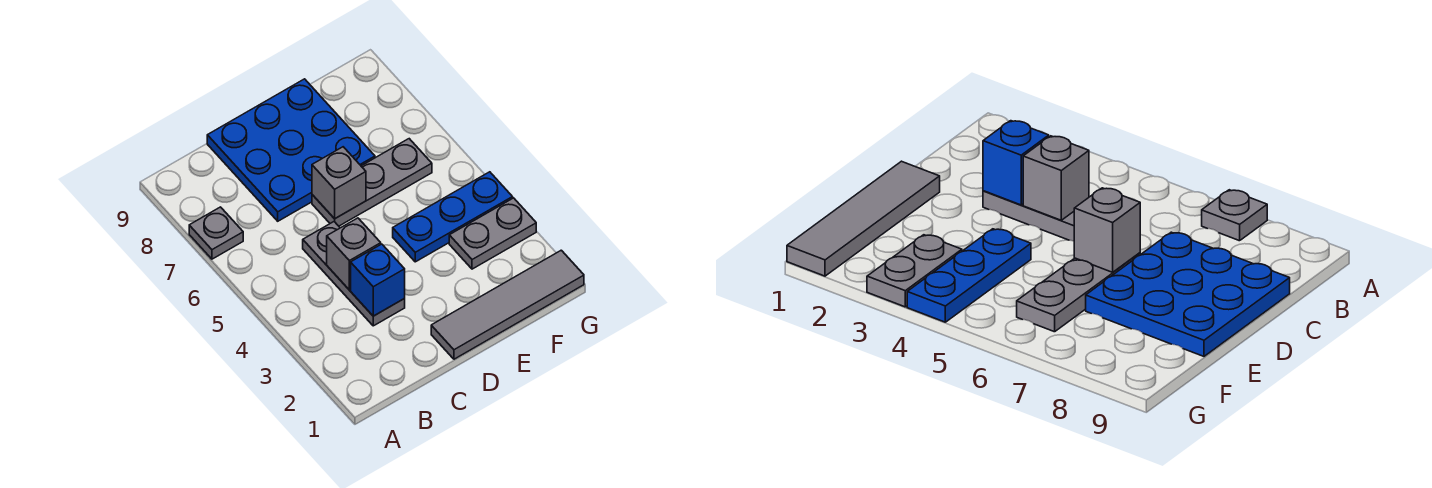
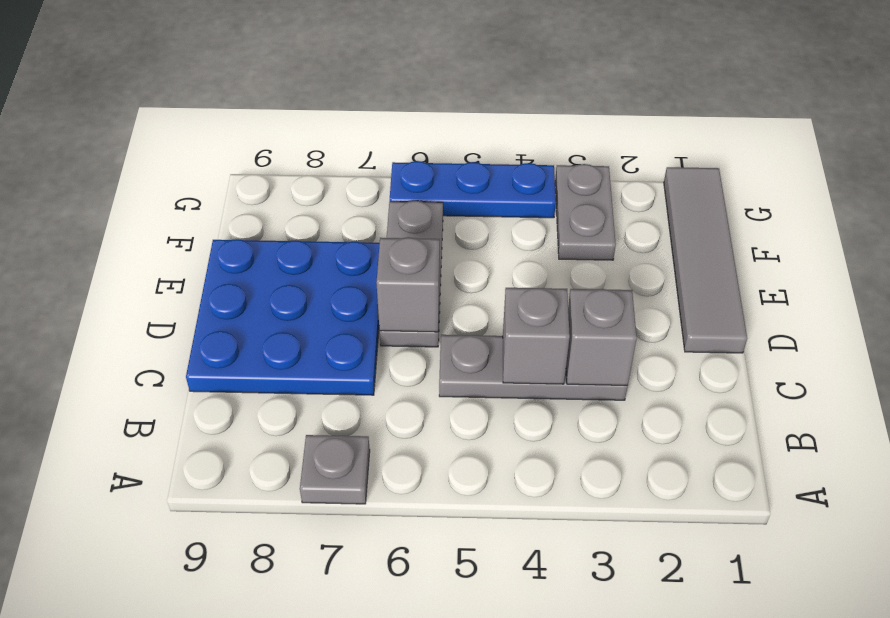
blue brick C3 level 2 -> grey brick C3 level 2
blue plate E4:G4 level 1 -> blue plate G4:G6 level 1

